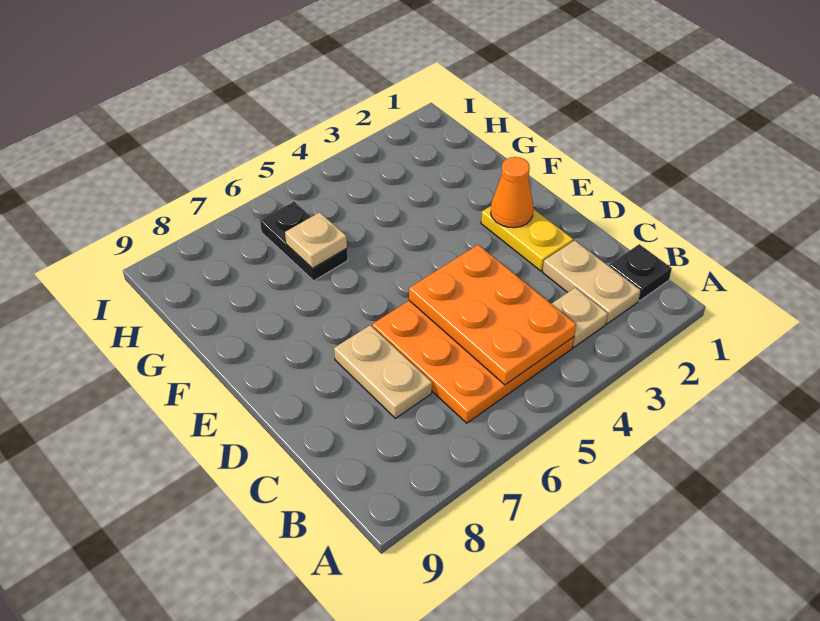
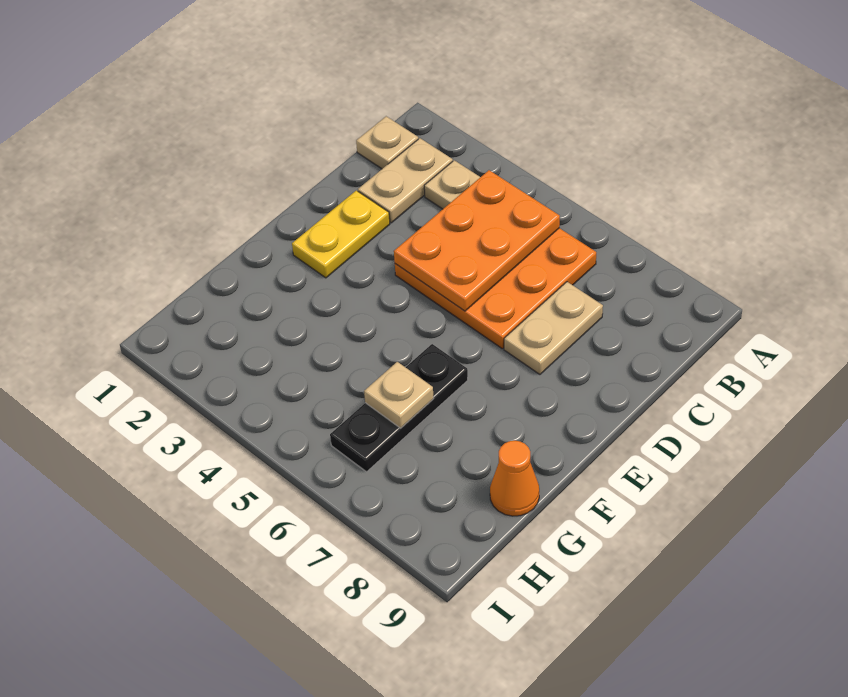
black plate B1 level 1 -> tan plate B1 level 1
orange cone E2 level 2 -> orange cone G9 level 1
black plate G6:H6 level 1 -> black plate F6:H6 level 1

